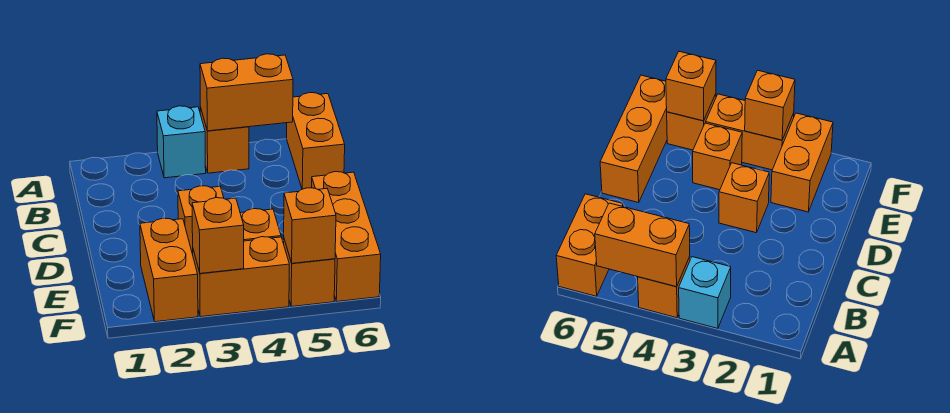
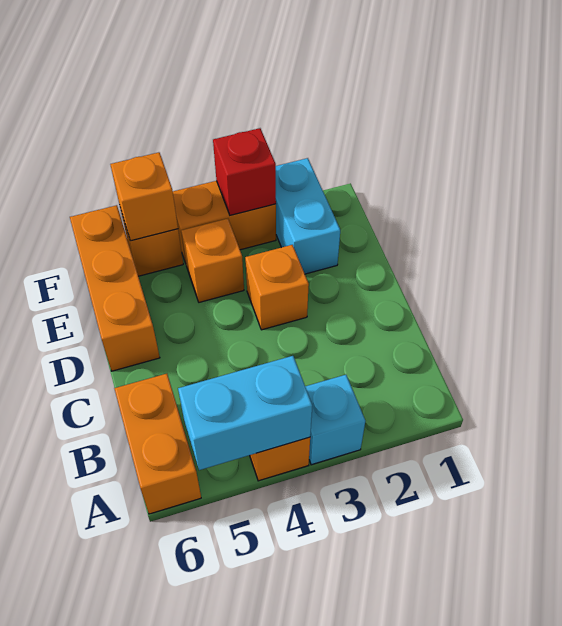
orange brick A4:A5 level 2 -> cyan brick A4:A5 level 2
orange brick E2:F2 level 1 -> cyan brick E2:F2 level 1
orange brick F3 level 2 -> red brick F3 level 2

